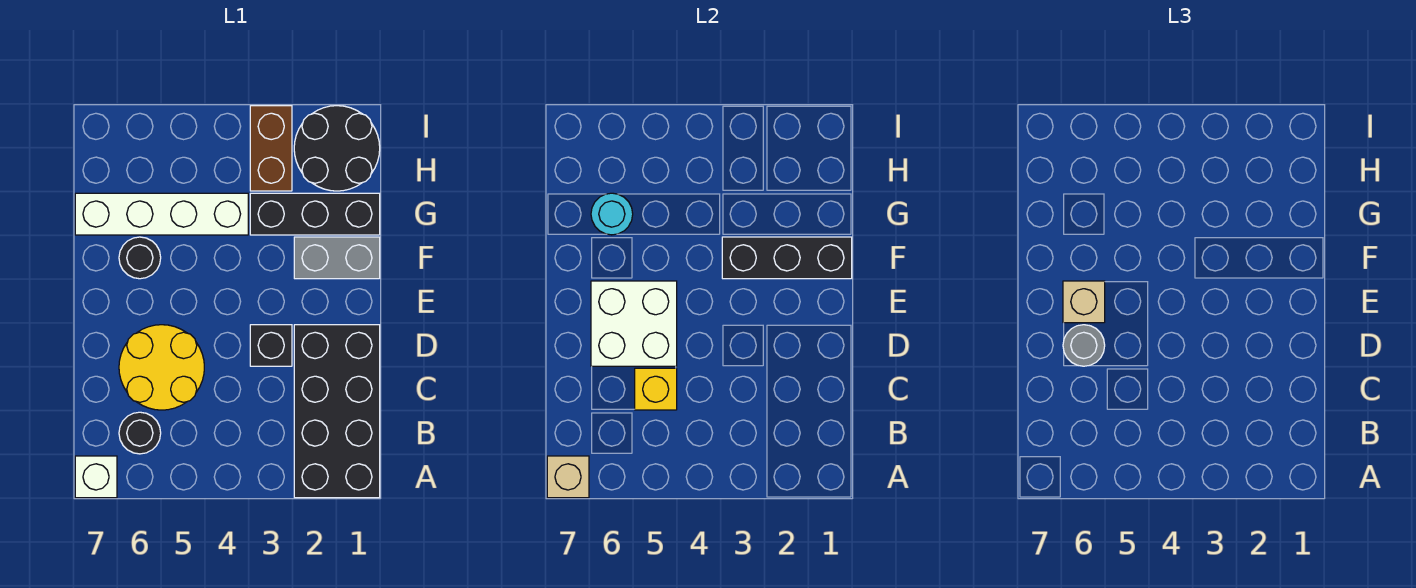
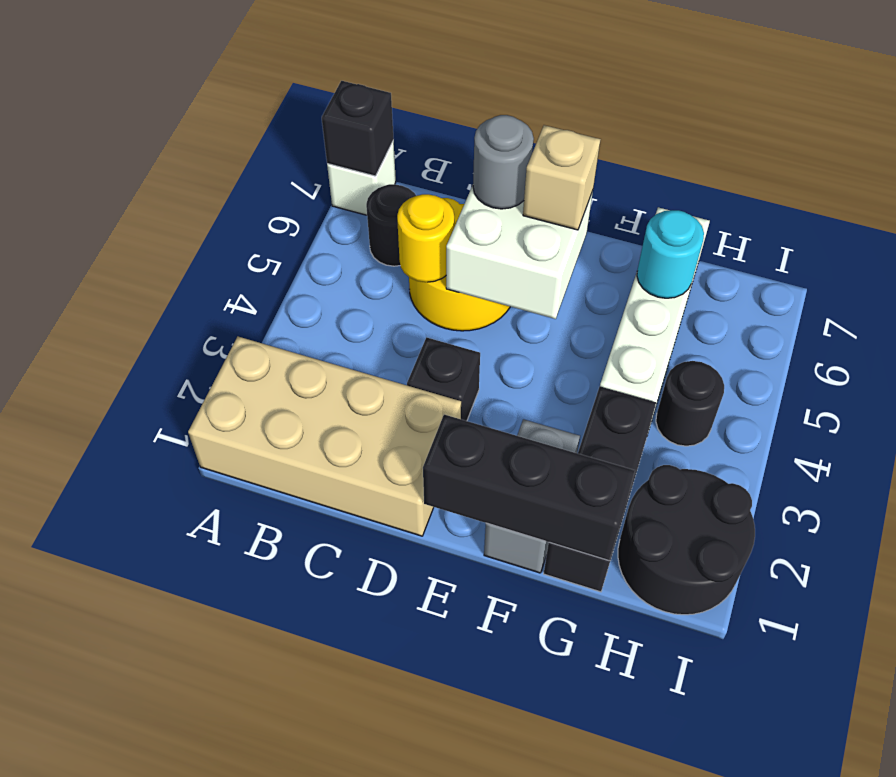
black brick A1:D2 level 1 -> tan brick A1:D2 level 1
tan brick A7 level 2 -> black brick A7 level 2
yellow brick C5 level 2 -> yellow round brick C5 level 2
black brick F1:F3 level 2 -> black brick E1:G1 level 2
black round brick F6 level 1 -> black round brick H4 level 1
brown brick H3:I3 level 1 -> none

